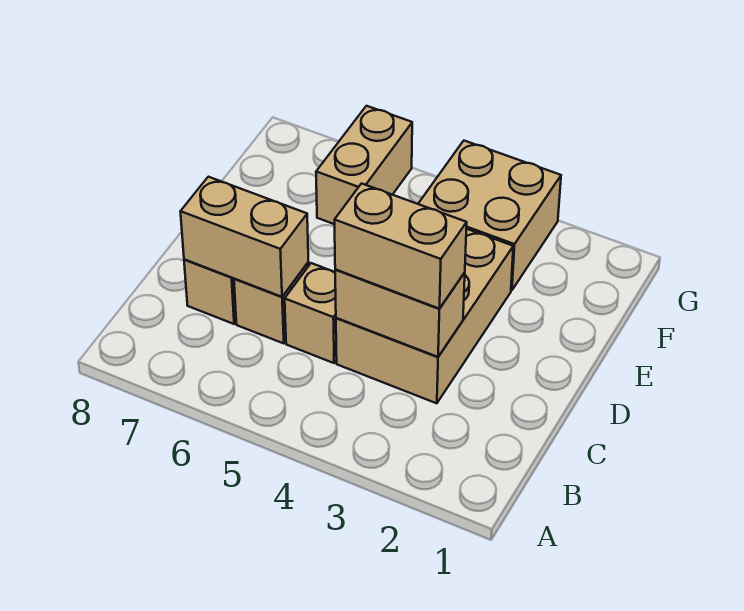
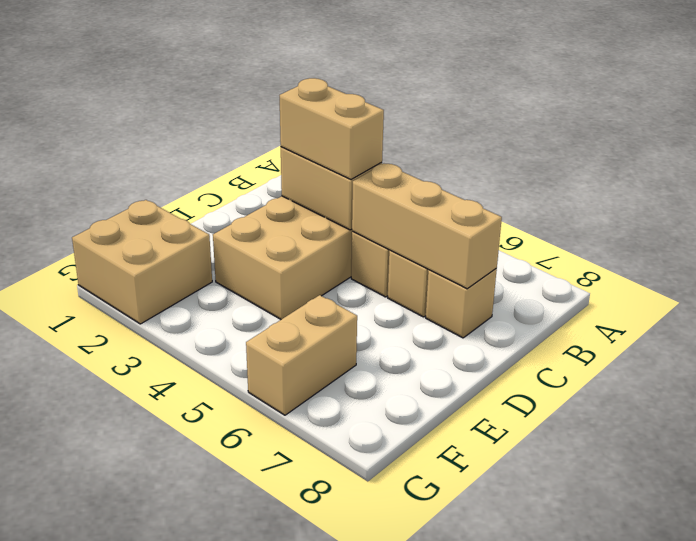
tan brick C6:C7 level 2 -> tan brick C5:C7 level 2
tan brick F3:G4 level 1 -> tan brick F1:G2 level 1

